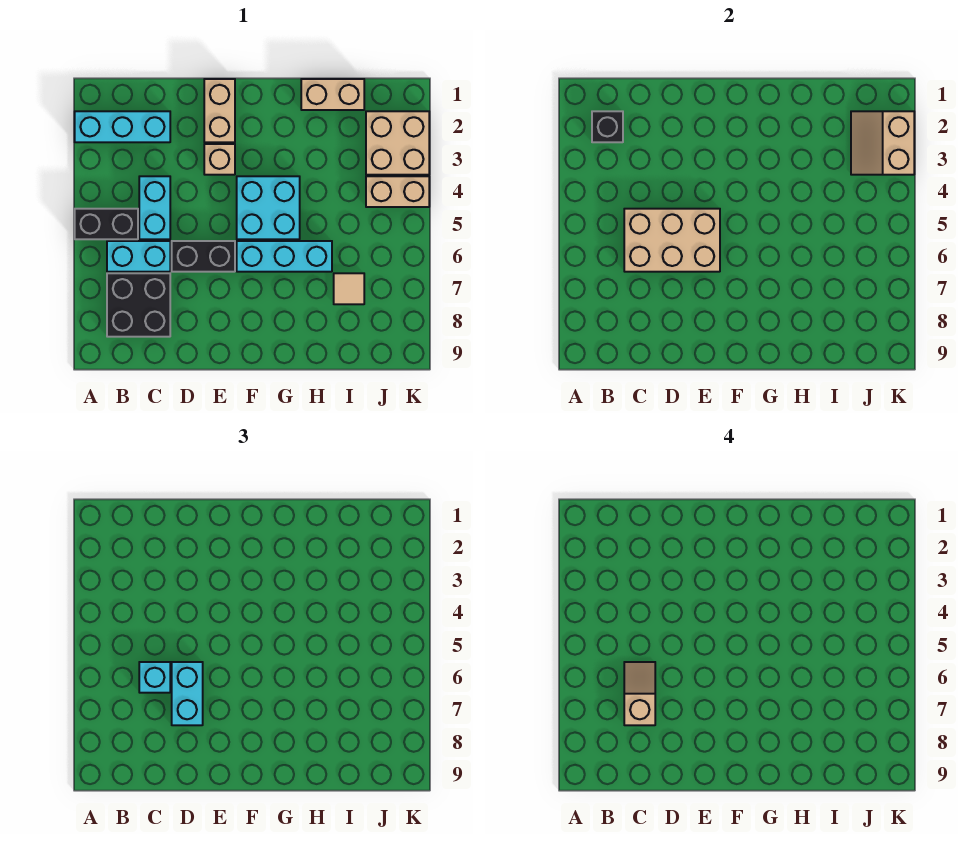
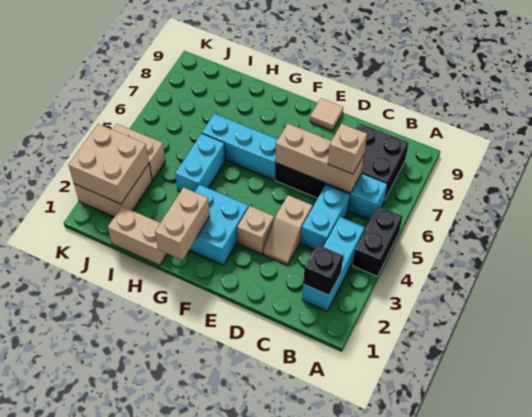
cyan brick A2:C2 level 1 -> cyan brick B2:B4 level 1
black brick A5:B5 level 1 -> black brick A4:A5 level 1
tan brick C5:E6 level 2 -> tan brick C6:E6 level 2
cyan brick C6 level 3 -> tan brick C6 level 3
tan slope C6:C7 level 4 top 7 -> tan slope D3:D4 level 1 top 4
cyan brick D6:D7 level 3 -> cyan brick H4:H5 level 1
tan brick E1:E2 level 1 -> tan brick G1:G2 level 2
cyan brick F4:G5 level 1 -> cyan brick F2:G3 level 1
tan tile I7 level 1 -> tan tile E9 level 1
tan slope J2:K3 level 2 top K -> tan brick J2:K3 level 2

